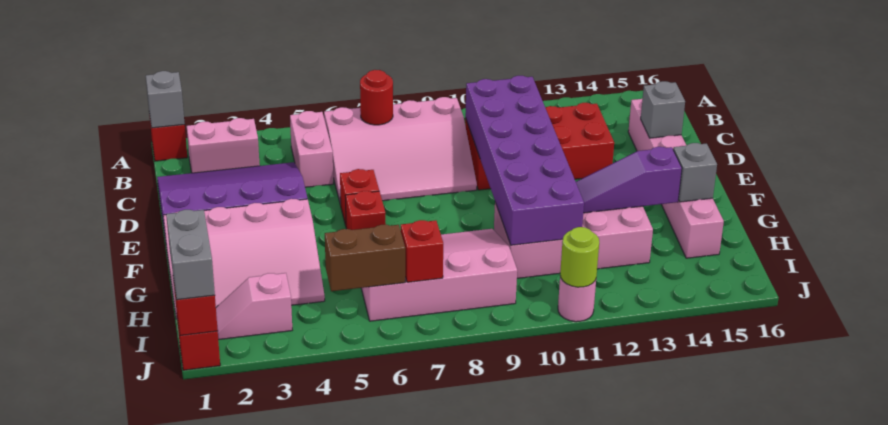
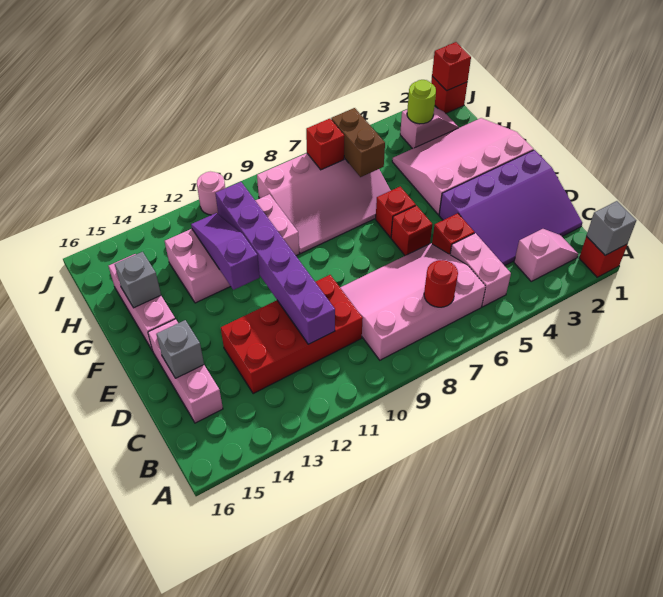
pink brick B2:B3 level 1 -> pink slope B2:B3 level 1 top 3
purple brick C10:H11 level 2 -> purple brick C11:H11 level 2
none -> red brick D5 level 1
purple slope G12:G14 level 2 top 14 -> purple slope F12:H12 level 2 top F
grey brick I1:J1 level 3 -> none
brown brick I5:I6 level 2 -> brown brick H6:I6 level 2
lime round brick J11 level 2 -> lime round brick I3 level 2

